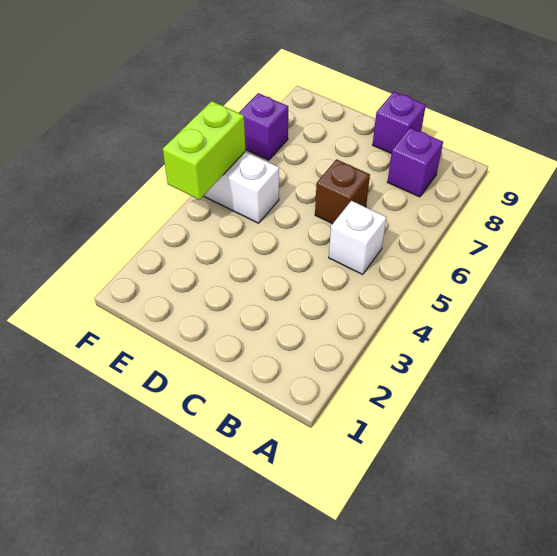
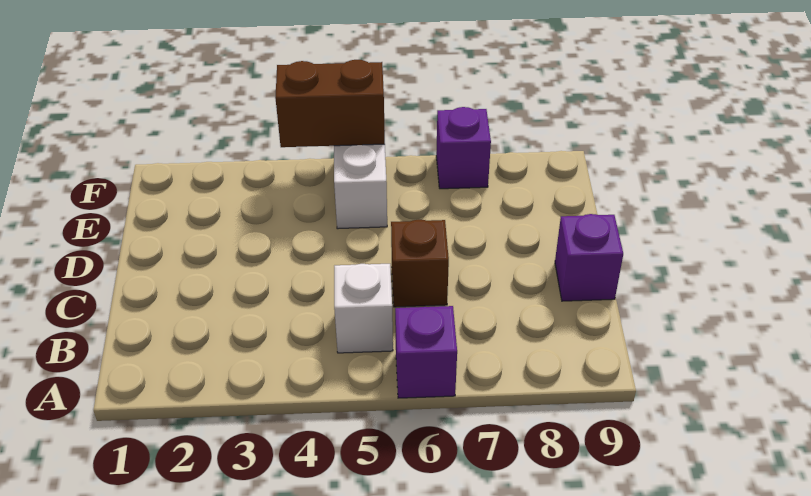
purple brick B8 level 1 -> purple brick A6 level 1
lime brick F4:F5 level 2 -> brown brick F4:F5 level 2

